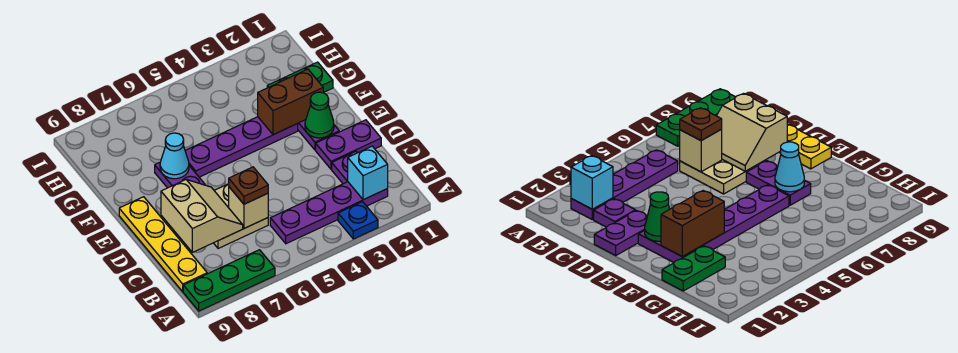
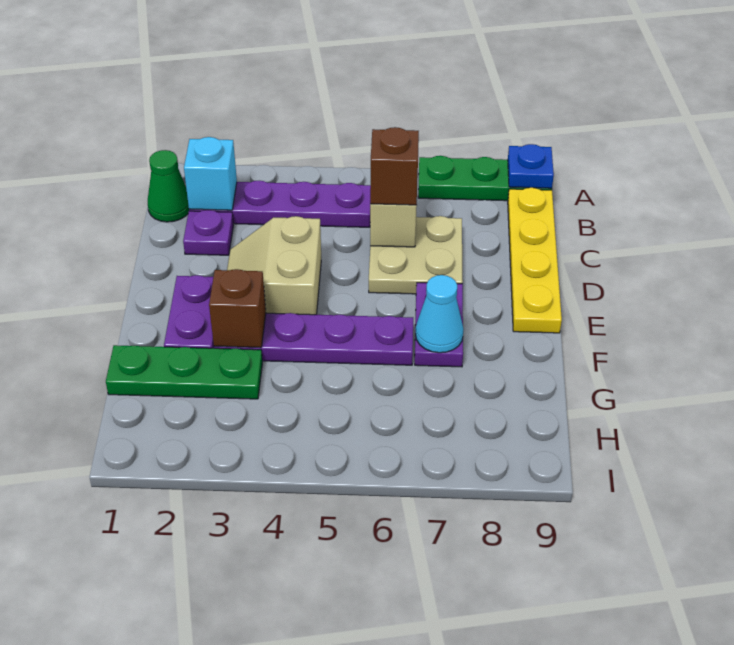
blue plate A3 level 1 -> blue plate A9 level 2
brown plate C6 level 3 -> brown brick C6 level 3
tan slope C7:D8 level 2 top 8 -> tan slope D3:E4 level 1 top 4
purple plate D1:D2 level 1 -> none
green cone E2 level 2 -> green cone B1 level 1
brown brick F2:F3 level 2 -> brown brick F3 level 2
green plate G1:G2 level 1 -> green plate G1:G3 level 1

